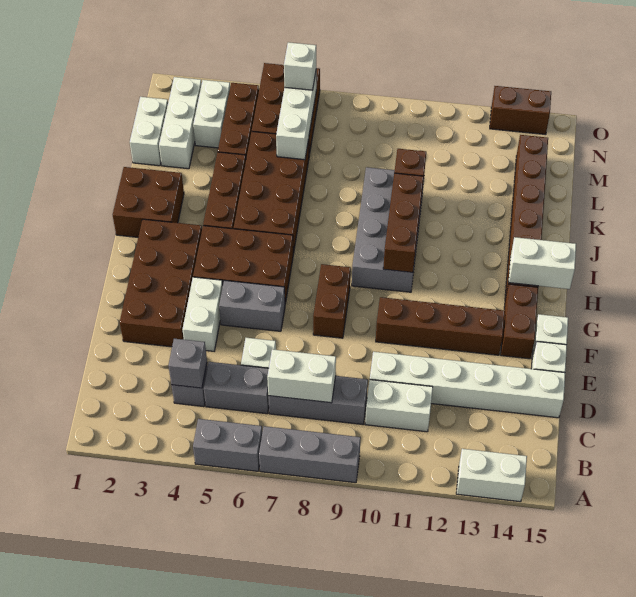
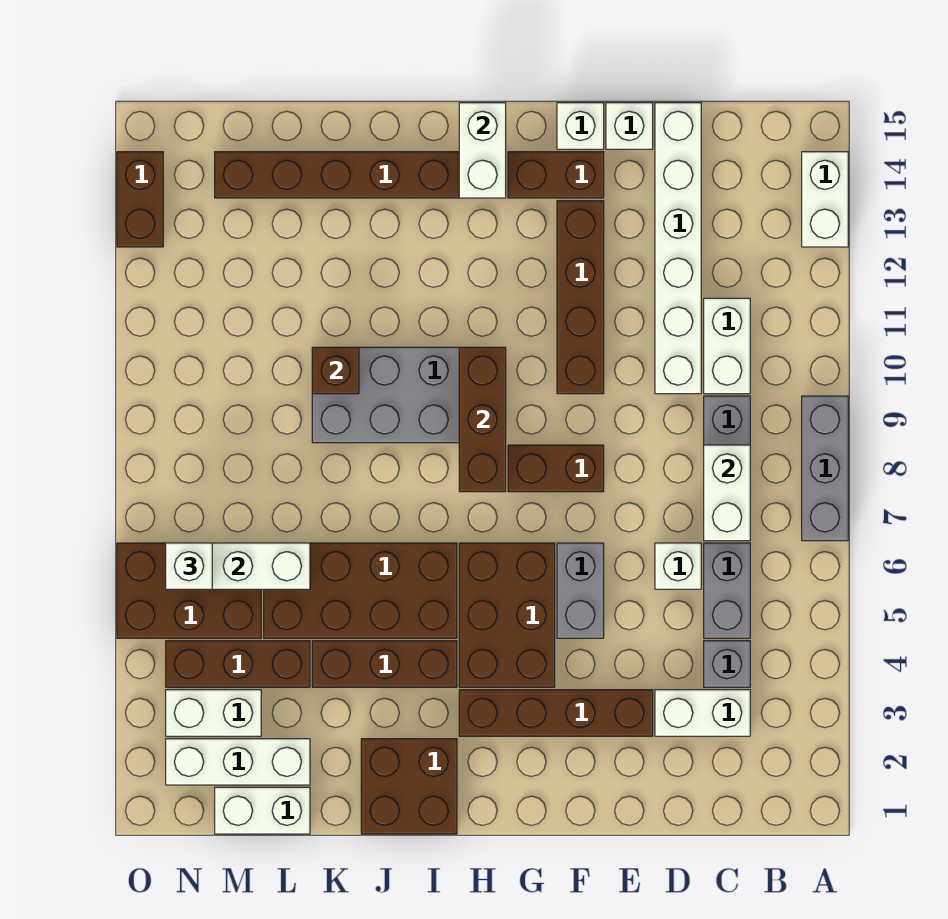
grey brick A5:A6 level 1 -> none
grey brick C4 level 2 -> none
brown brick E2:H3 level 1 -> brown brick E3:H3 level 1
white brick E4:F4 level 1 -> white brick C3:D3 level 1
brown brick H10:J10 level 2 -> brown brick H8:H10 level 2

